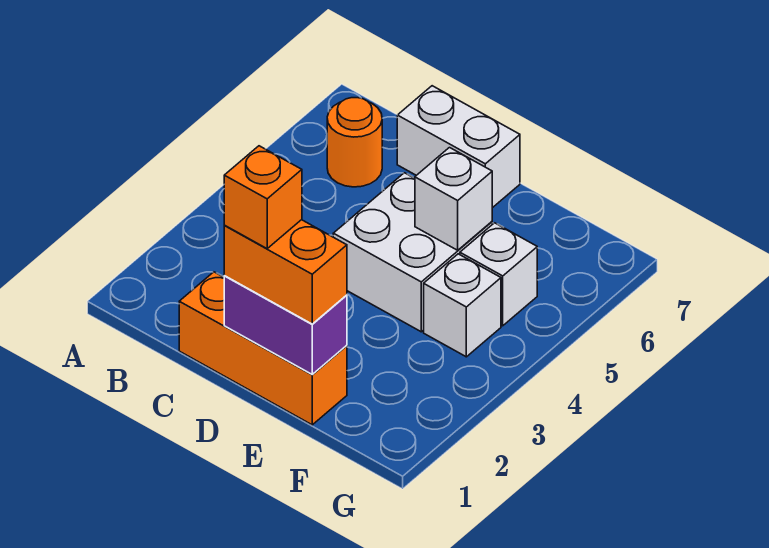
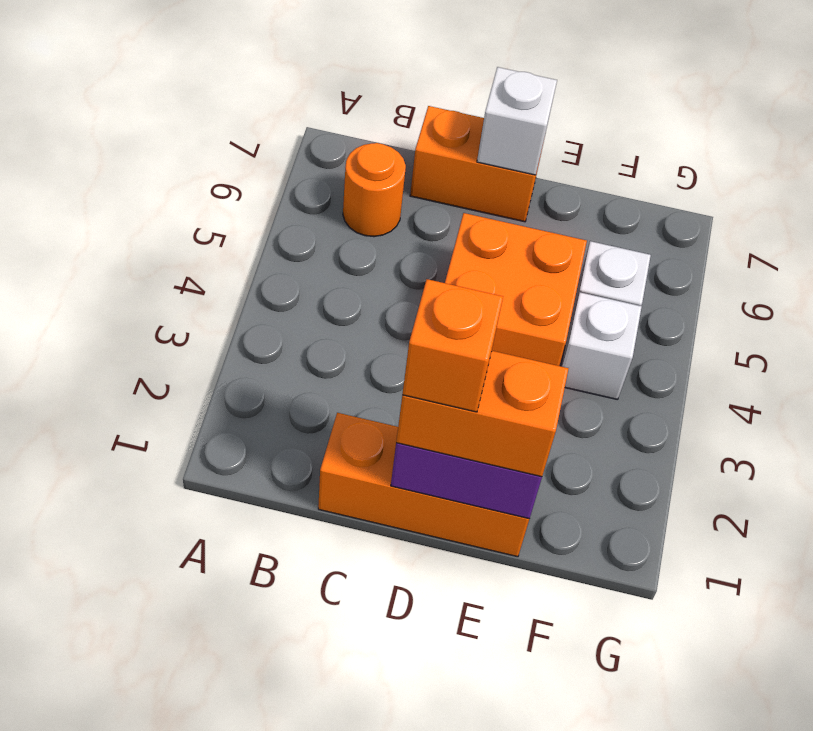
white brick C7:D7 level 1 -> orange brick C7:D7 level 1
white brick D4:E5 level 1 -> orange brick D4:E5 level 1
white brick E5 level 2 -> white brick D7 level 2

